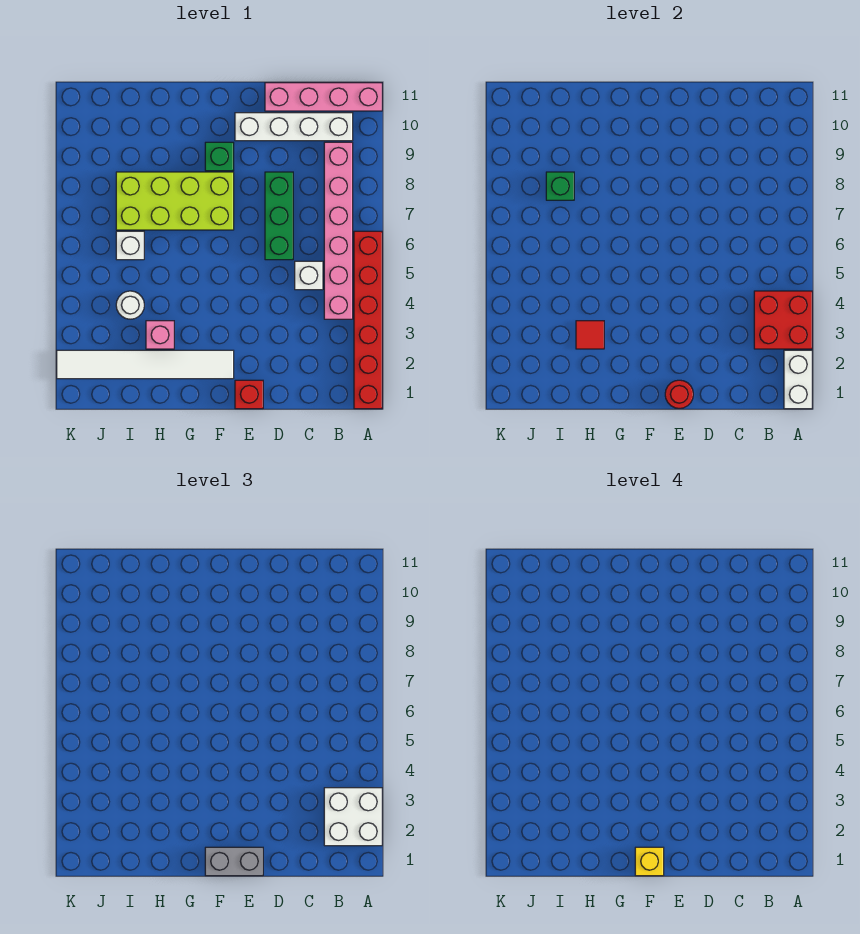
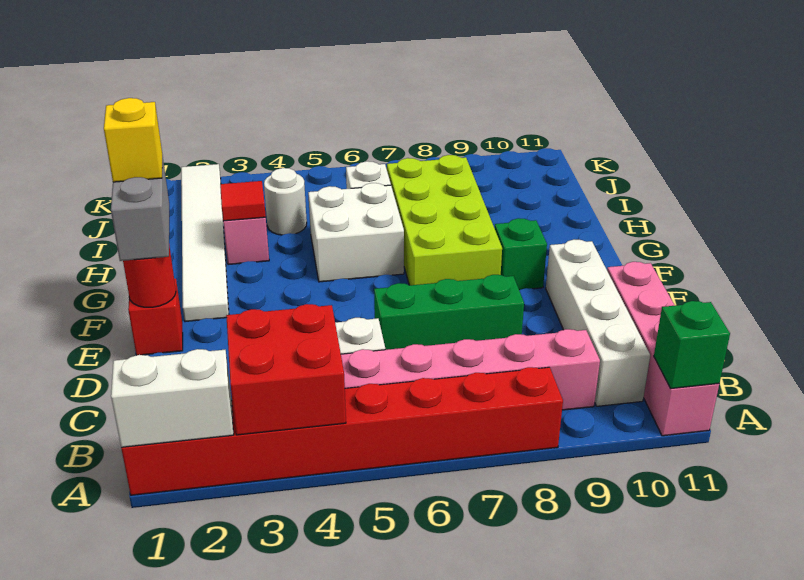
red brick A1:A6 level 1 -> red brick A1:A8 level 1
white brick A2:B3 level 3 -> white brick G5:H6 level 1
green brick I8 level 2 -> green brick A11 level 2

